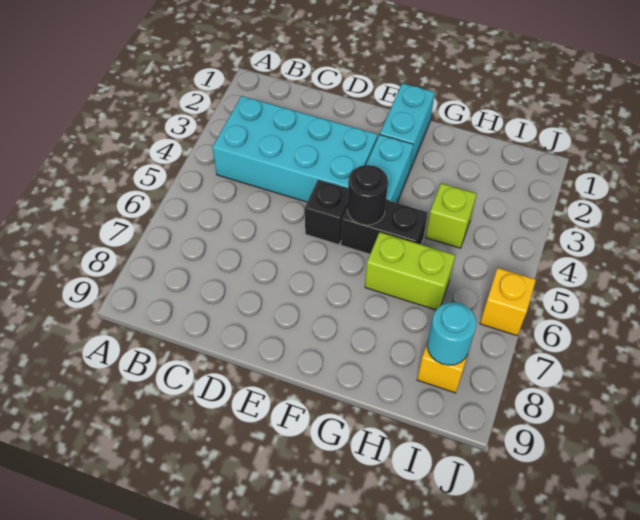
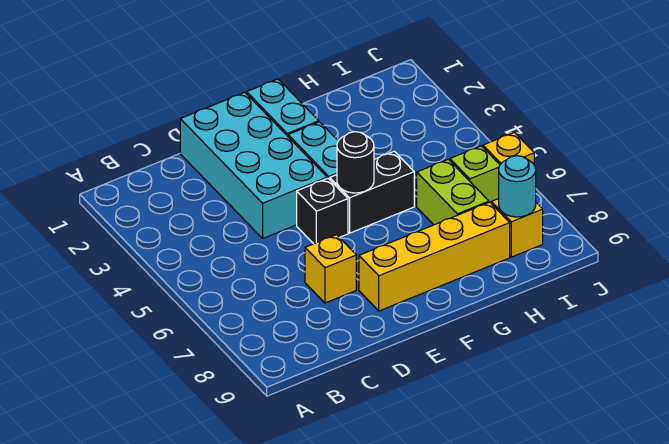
cyan brick B3:E4 level 1 -> cyan brick D1:E4 level 1
none -> yellow brick D7 level 1
none -> yellow brick E8:H8 level 1
lime brick G6:H6 level 1 -> lime brick H6:H7 level 1
lime brick H4 level 1 -> lime brick I6 level 1

